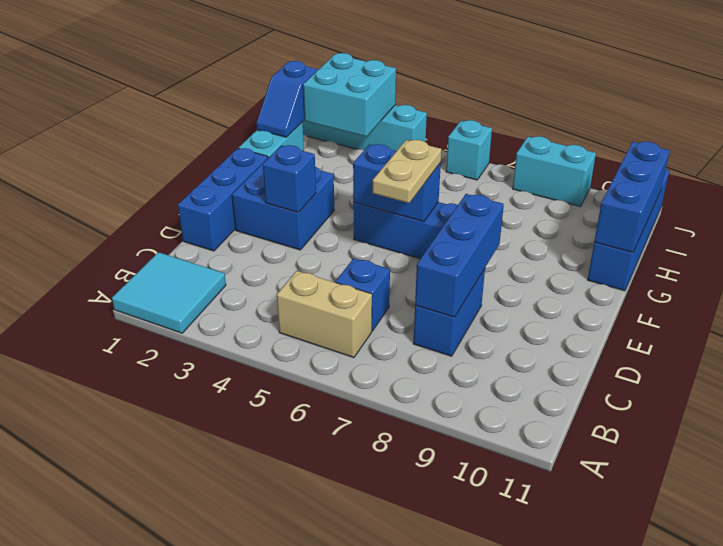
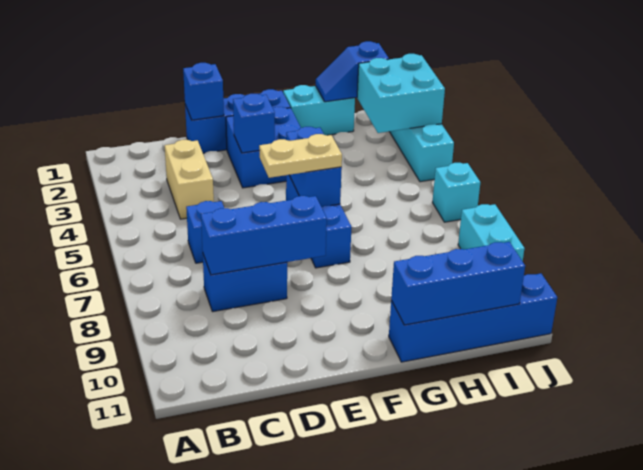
cyan tile A1:B2 level 1 -> none
tan brick B5:B6 level 1 -> tan brick C3:C4 level 1
none -> blue brick D1 level 2

